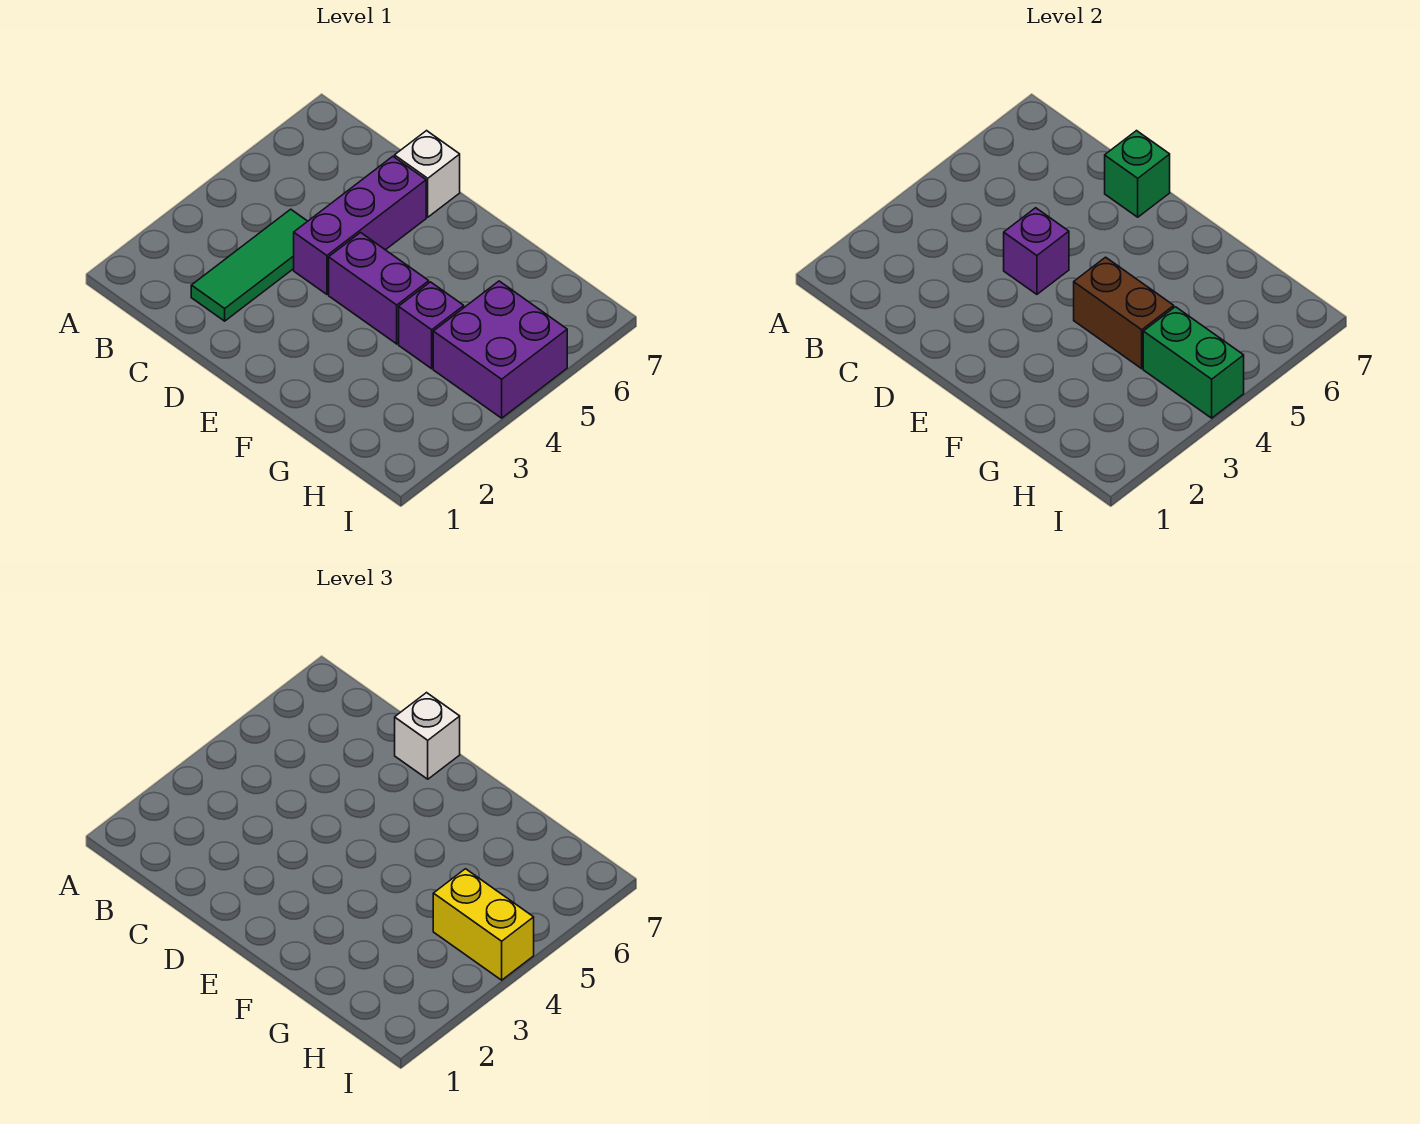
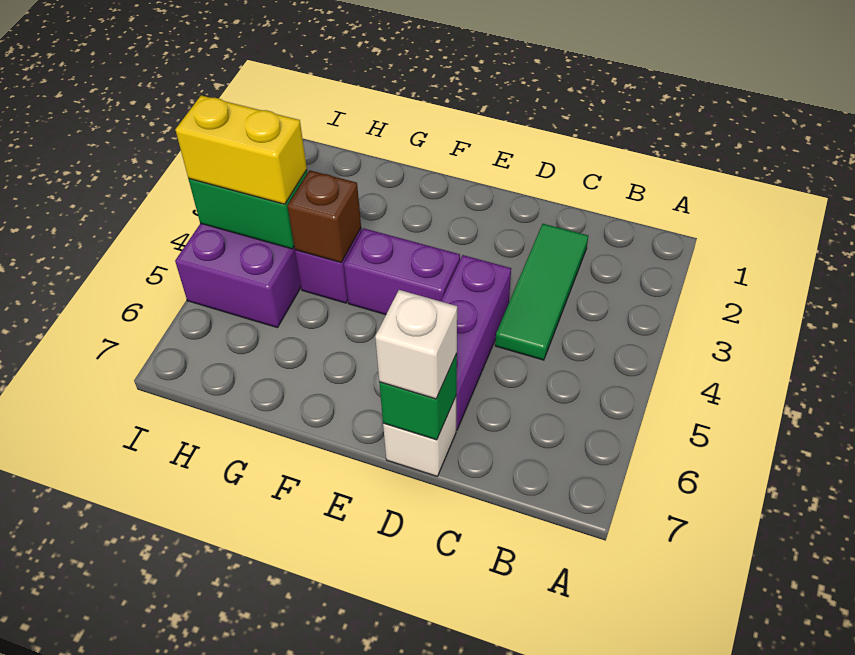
purple brick D4 level 2 -> none
brown brick F4:G4 level 2 -> brown brick G4 level 2

